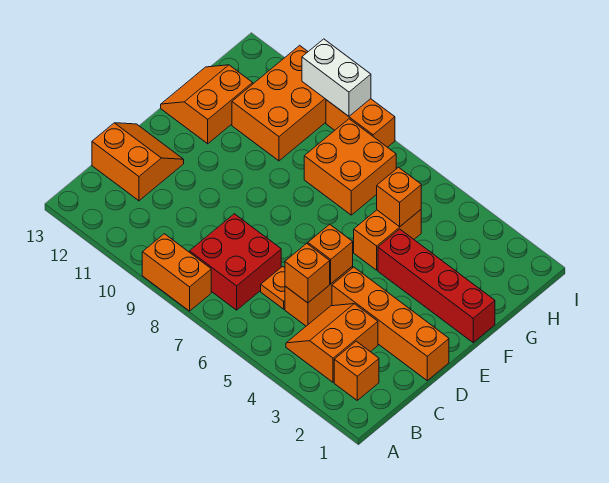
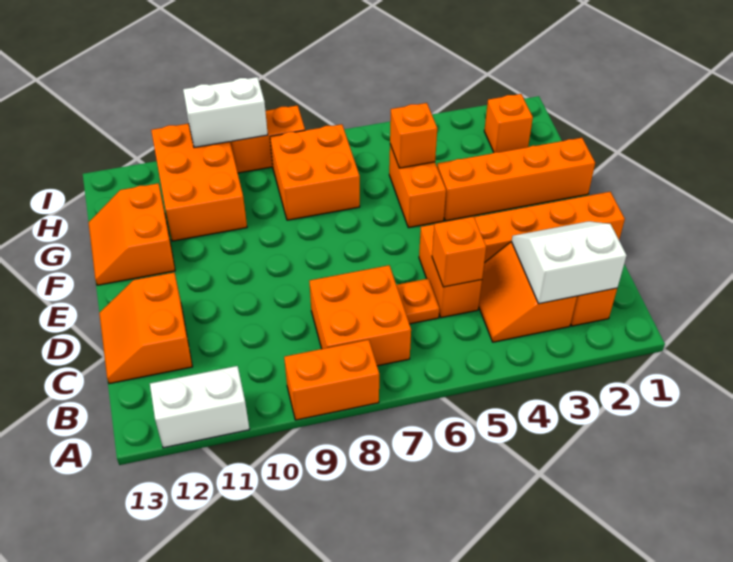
none -> white brick A11:A12 level 1
none -> white slope B2:C3 level 2 top B
red brick B7:C8 level 1 -> orange brick B7:C8 level 1
orange slope C12:D13 level 1 top C -> orange slope C12:D13 level 1 top 12
orange brick D5 level 2 -> orange brick H2 level 1
red brick F1:F4 level 1 -> orange brick F1:F4 level 1

